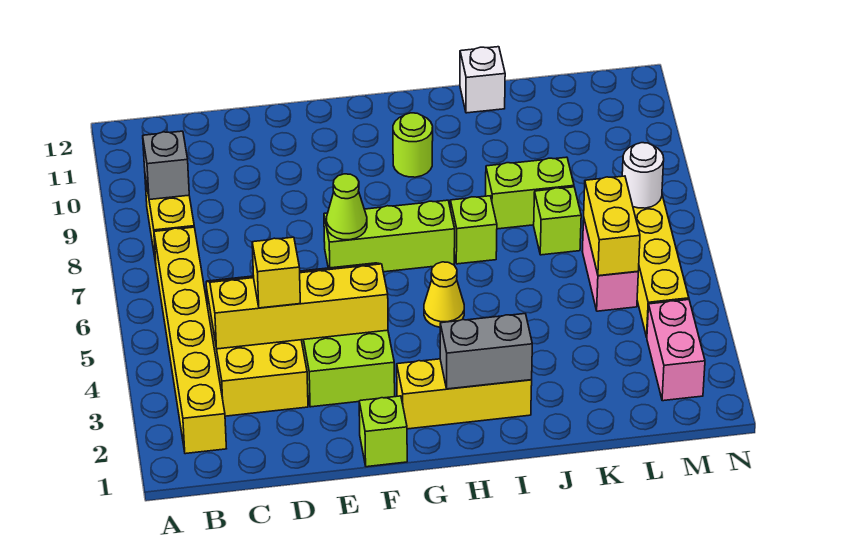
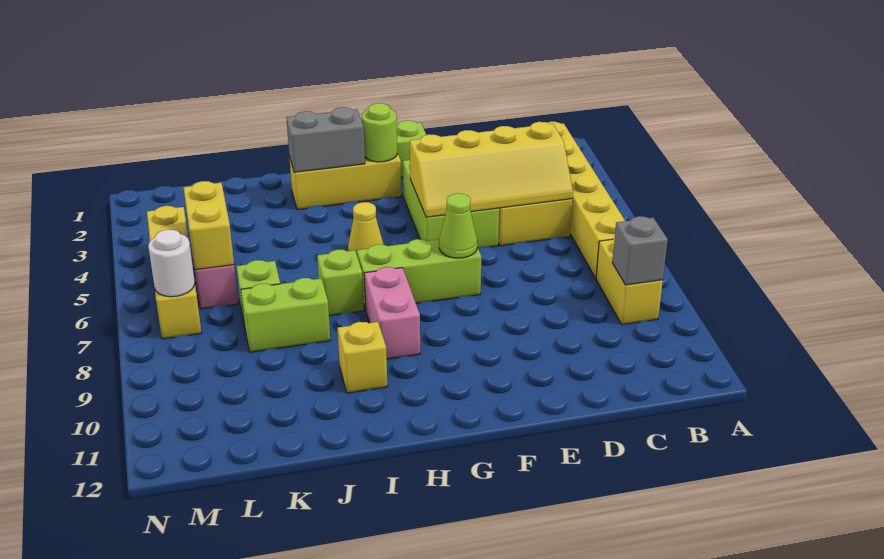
yellow brick D4 level 3 -> yellow brick I10 level 1
lime round brick H10 level 1 -> lime round brick G2 level 2
white brick J12 level 1 -> none
pink brick M2:M3 level 1 -> pink brick H8:H9 level 1

